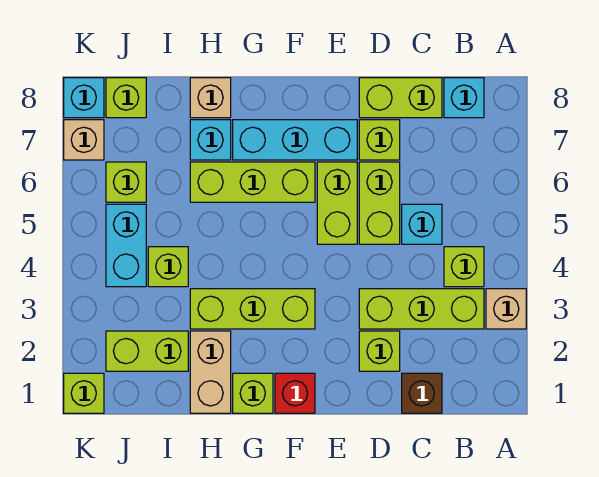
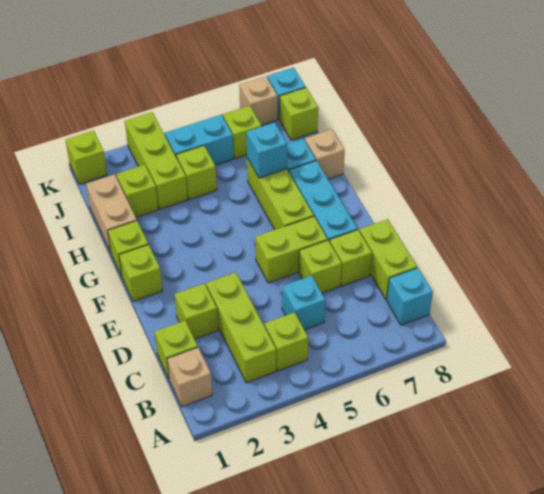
tan brick A3 level 1 -> tan brick B1 level 1
brown brick C1 level 1 -> lime brick C1 level 1
lime brick D5:D6 level 1 -> lime brick D6 level 1
red brick F1 level 1 -> lime brick F1 level 1
lime brick F3:H3 level 1 -> lime brick I3:K3 level 1
tan brick H1:H2 level 1 -> tan brick H1:I1 level 1
none -> cyan brick H6 level 2
lime brick I2:J2 level 1 -> lime brick I2 level 1

